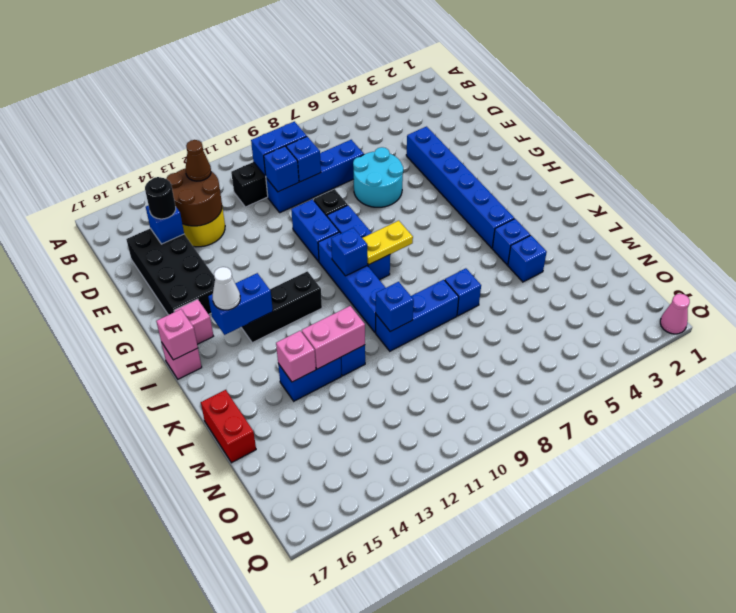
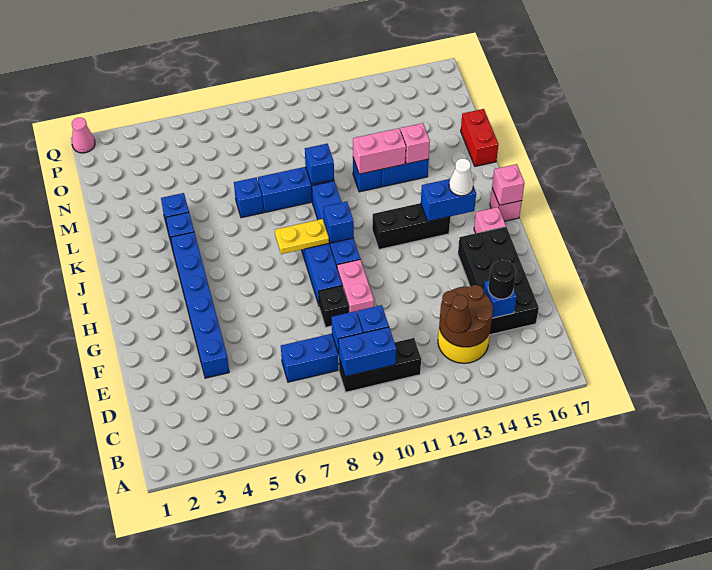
cyan round brick E6:F7 level 1 -> none
blue brick F10:G10 level 1 -> pink brick F10:G10 level 1

